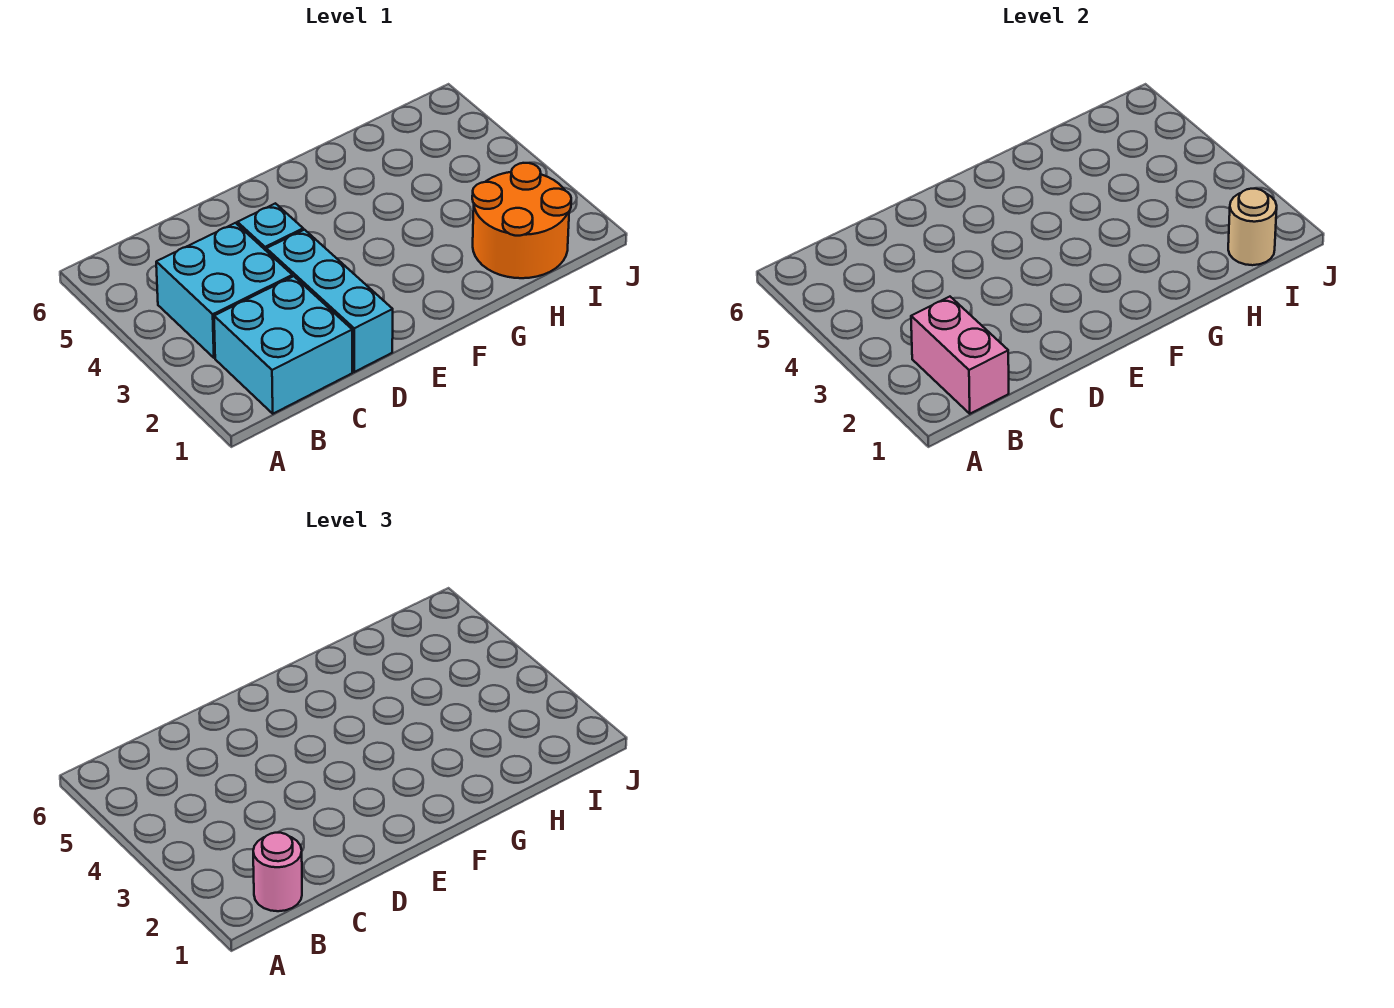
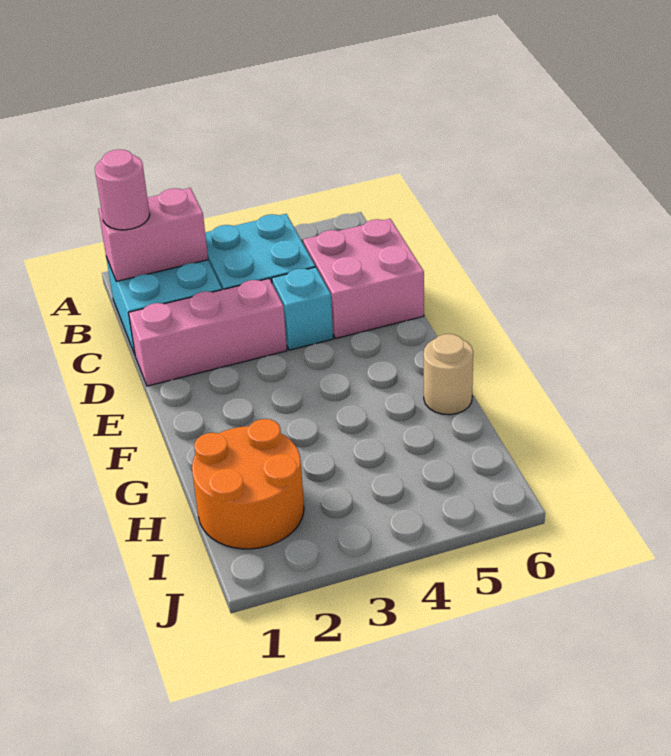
none -> pink brick C5:D6 level 1
cyan brick D1:D3 level 1 -> pink brick D1:D3 level 1
tan round brick I1 level 2 -> tan round brick G6 level 1

